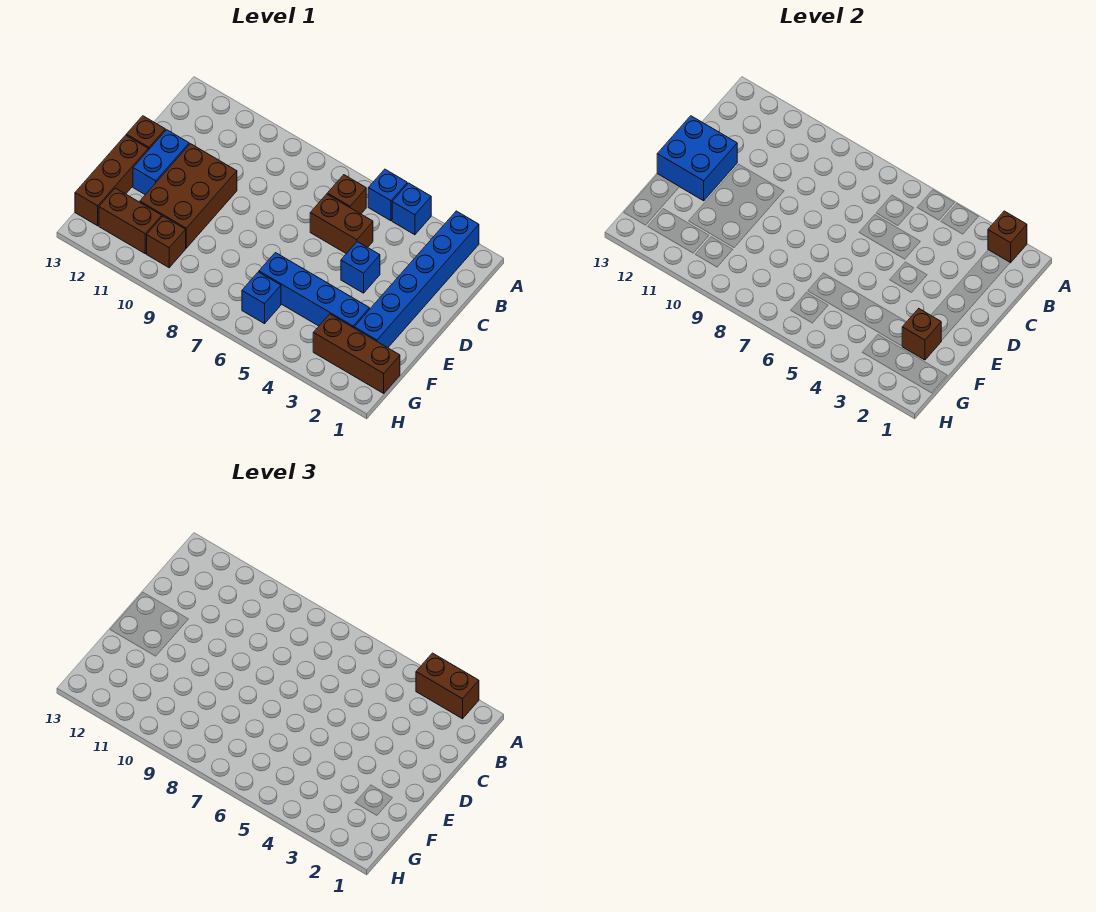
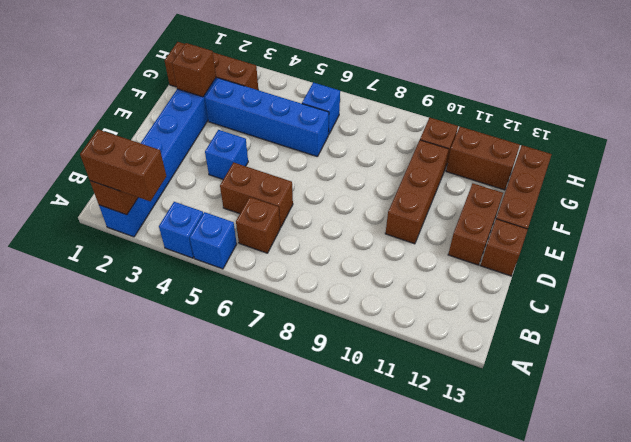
brown brick D10:F11 level 1 -> brown brick D10:F10 level 1
blue brick D12:E12 level 1 -> brown brick D12:E12 level 1
blue brick D12:E13 level 2 -> none

